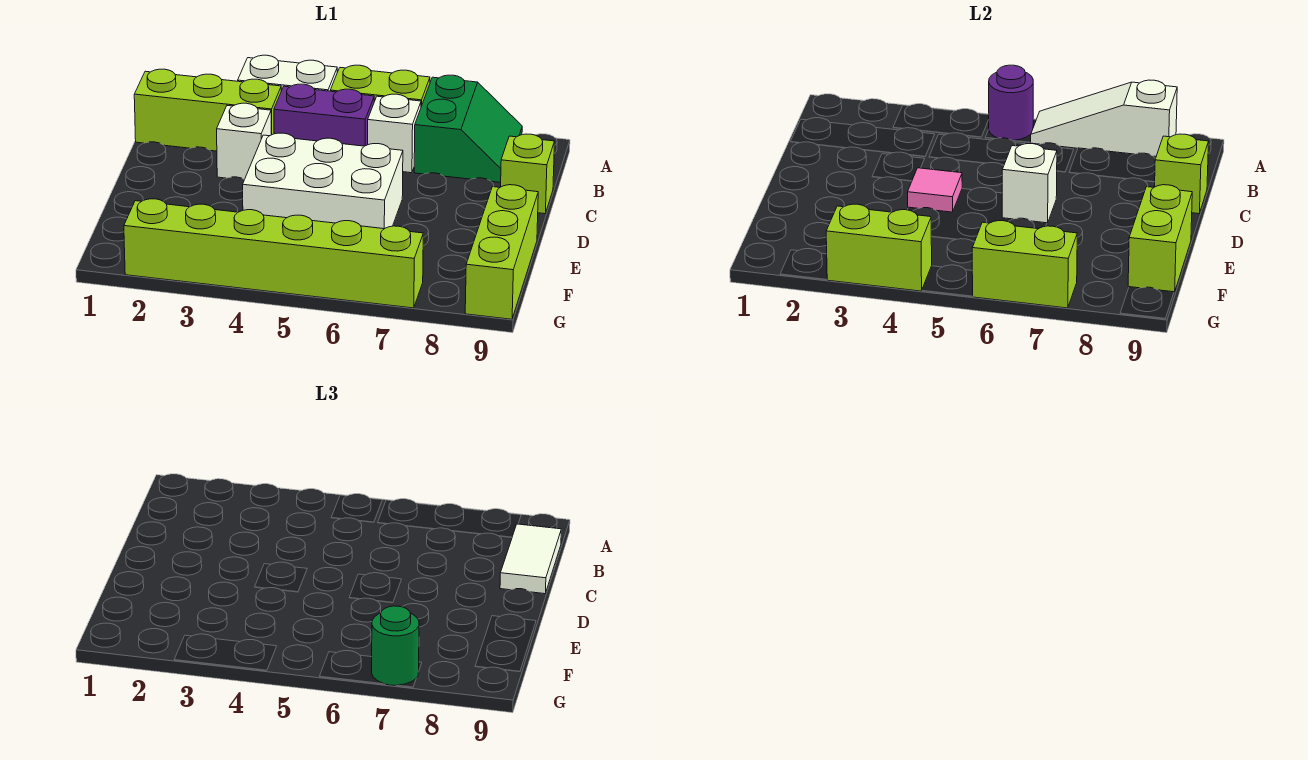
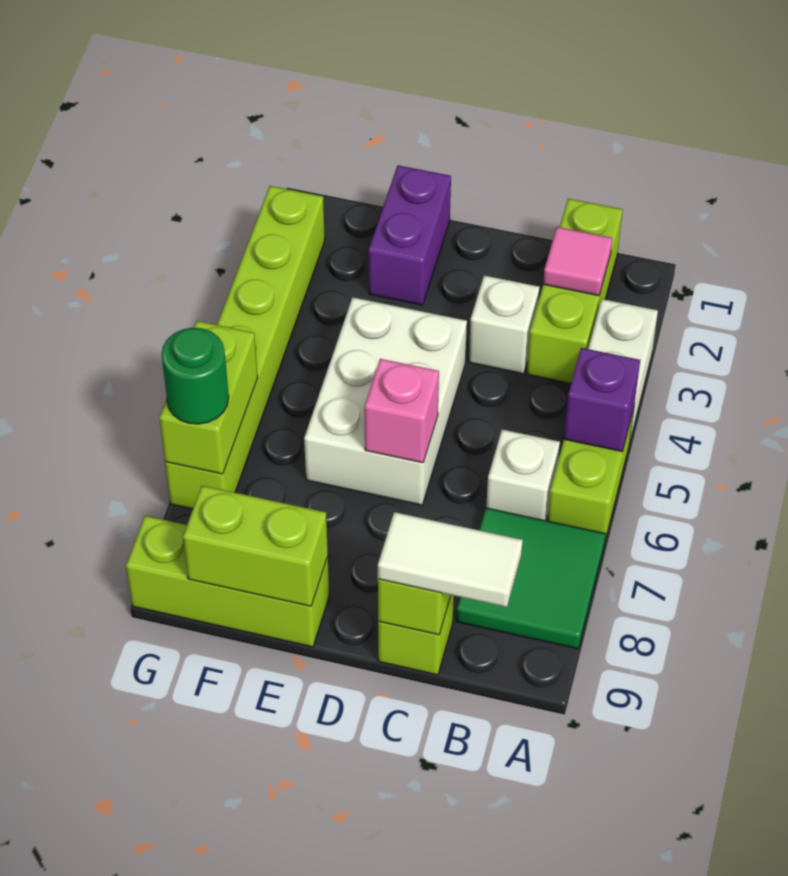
purple round brick A5 level 2 -> purple brick A5 level 2
white slope A6:A8 level 2 top 8 -> none
green slope A7:B8 level 1 top 7 -> green tile A7:B8 level 1
purple brick B4:B5 level 1 -> purple brick E1:E2 level 1
pink tile D4 level 2 -> pink tile B2 level 2
white brick D6 level 2 -> pink brick D6 level 2
lime brick G3:G4 level 2 -> none

